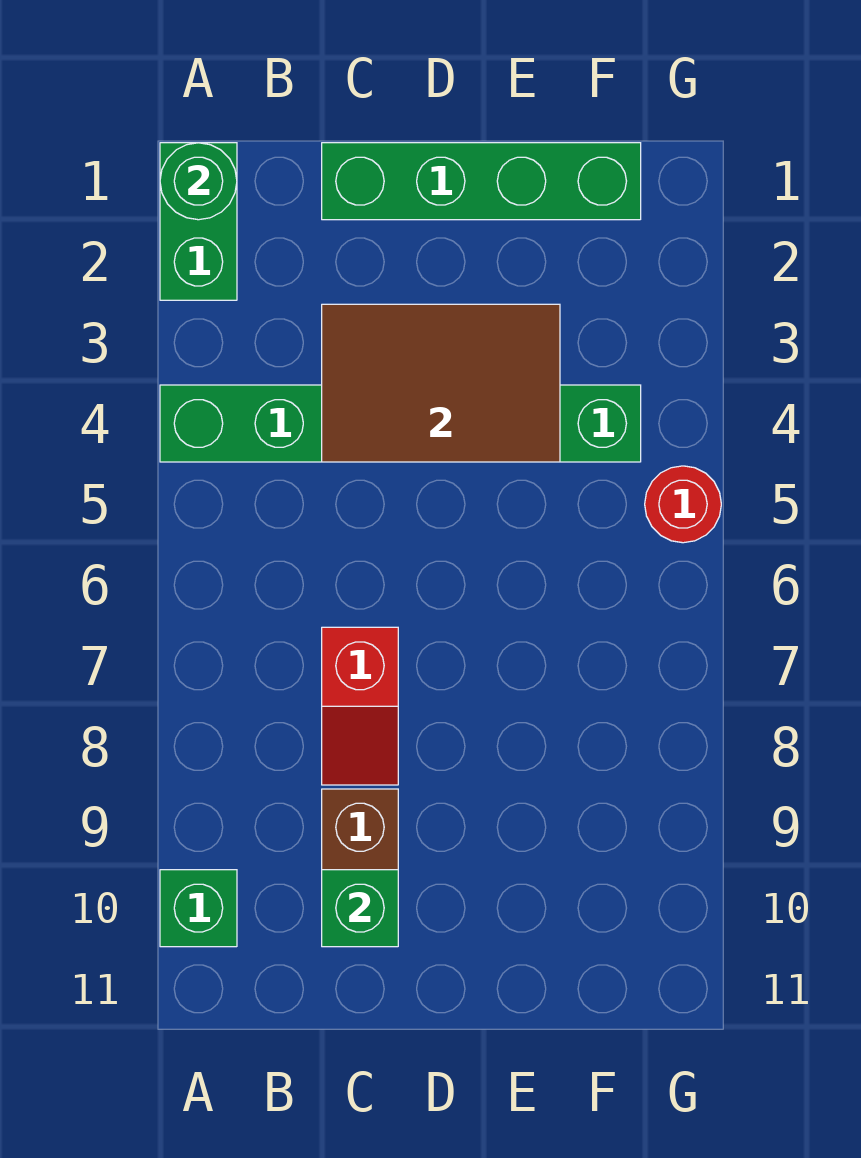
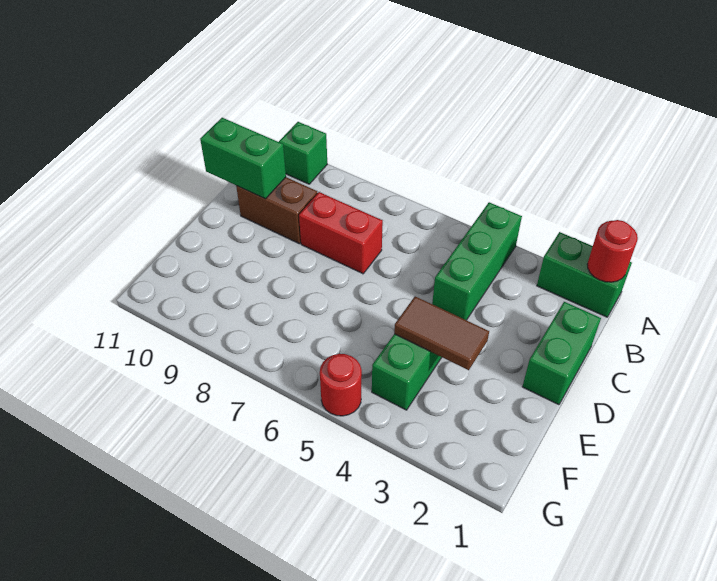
green round brick A1 level 2 -> red round brick A1 level 2
green brick C1:F1 level 1 -> green brick C1:D1 level 1
brown tile C3:E4 level 2 -> brown tile E3:E4 level 2
red slope C7:C8 level 1 top 7 -> red brick C7:C8 level 1
green brick C10 level 2 -> green brick C10:C11 level 2

